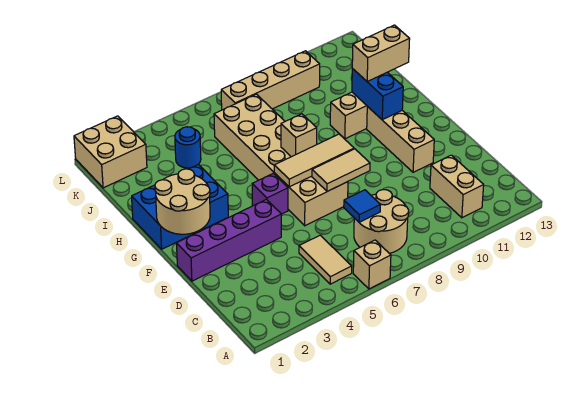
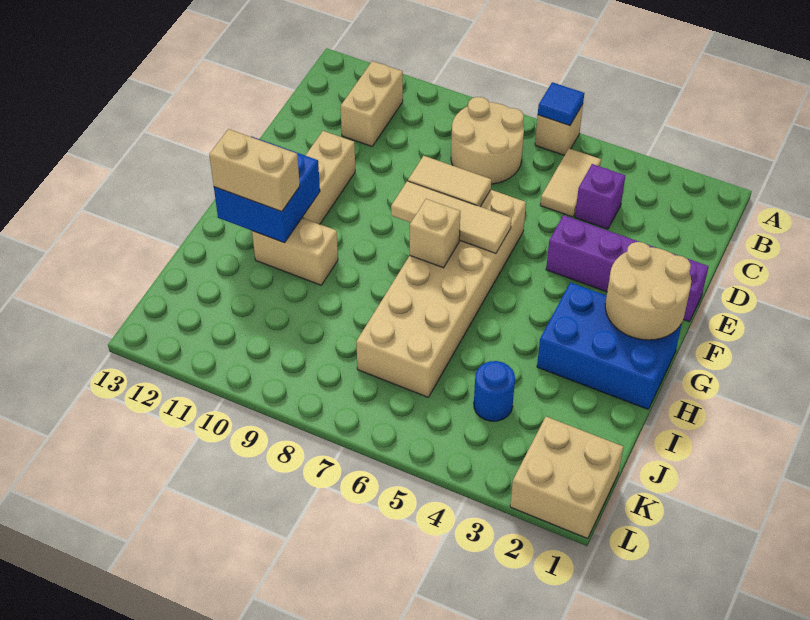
blue tile C7 level 2 -> blue tile A6 level 2
purple brick F5 level 1 -> purple brick C4 level 1
blue brick G11:H11 level 2 -> blue brick G11:H12 level 2
tan brick K7:K10 level 1 -> none

